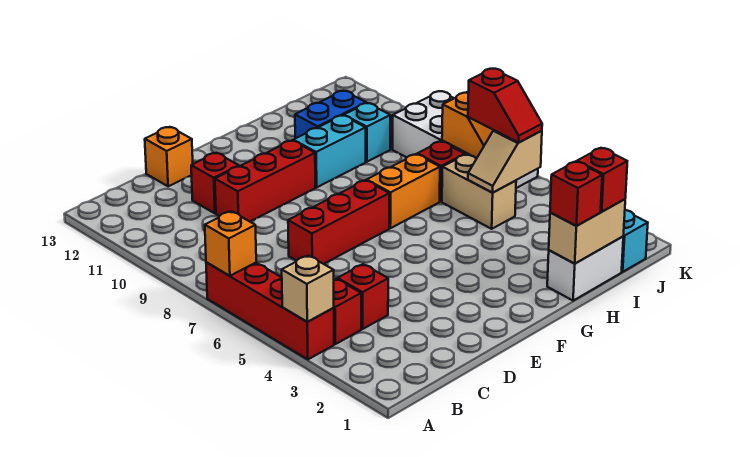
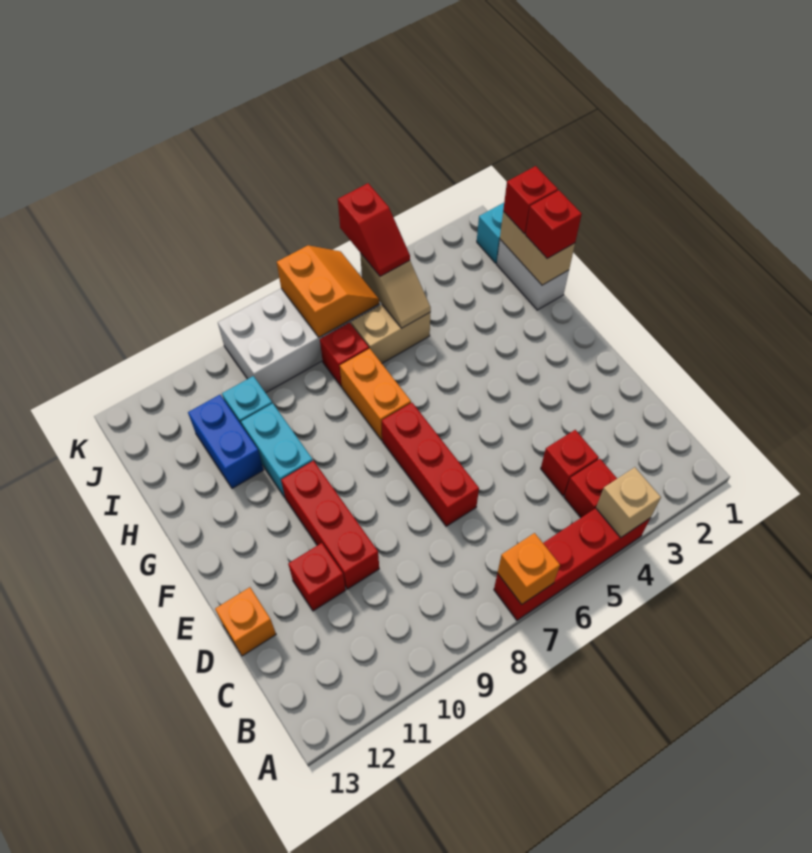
red slope J5:J6 level 3 top 6 -> red slope J5:K5 level 3 top K

